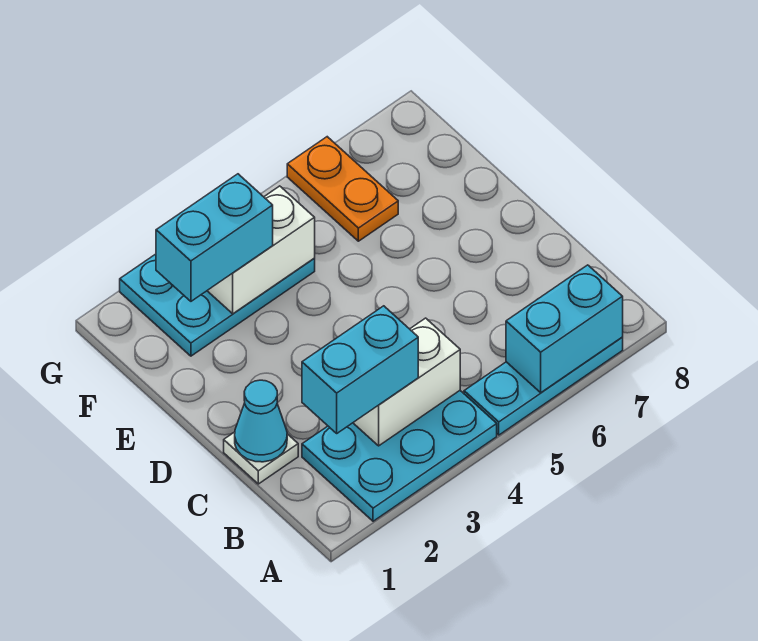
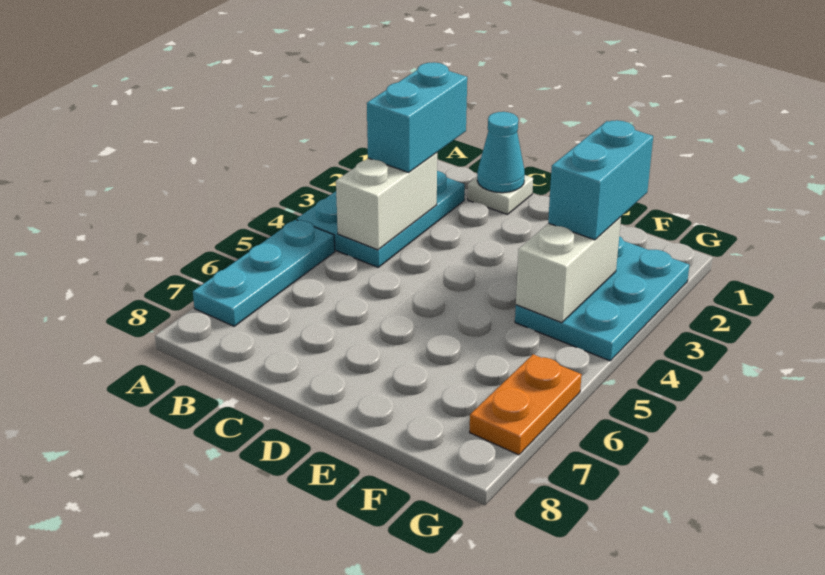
cyan brick A6:A7 level 2 -> none
orange plate F6:G6 level 1 -> orange plate G6:G7 level 1

